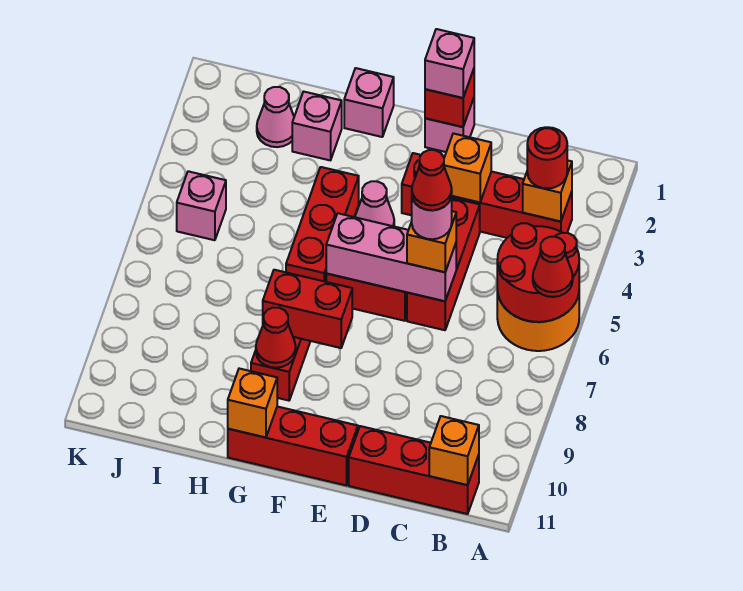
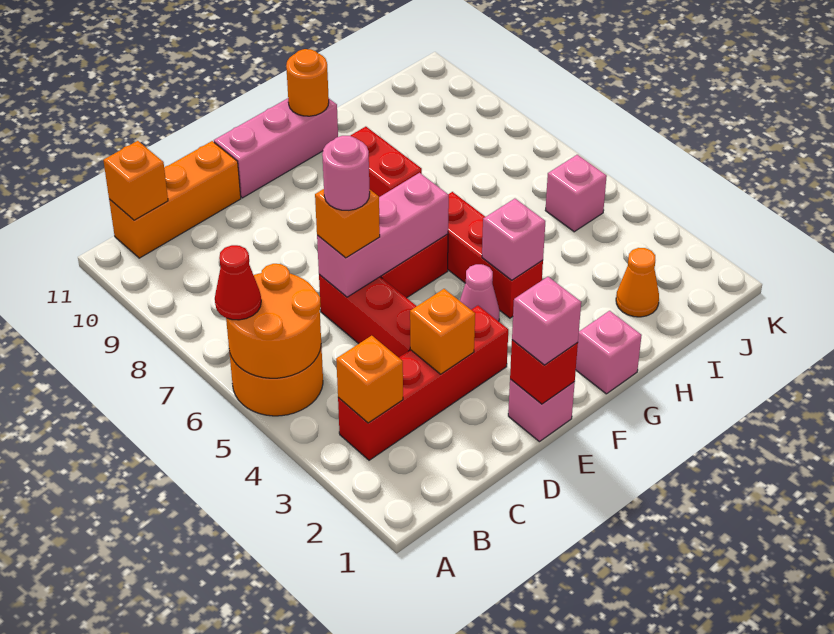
red round brick A5:B6 level 2 -> orange round brick A5:B6 level 2
red round brick B3 level 3 -> none
red brick B11:D11 level 1 -> orange brick B11:D11 level 1
red cone D6 level 5 -> none
red brick E11:G11 level 1 -> pink brick E11:G11 level 1
red brick F8:G8 level 2 -> none
red cone G9 level 2 -> none
orange brick G11 level 2 -> orange round brick G11 level 2
pink brick H2 level 1 -> pink brick G4 level 2
pink cone I2 level 1 -> orange cone I2 level 1

